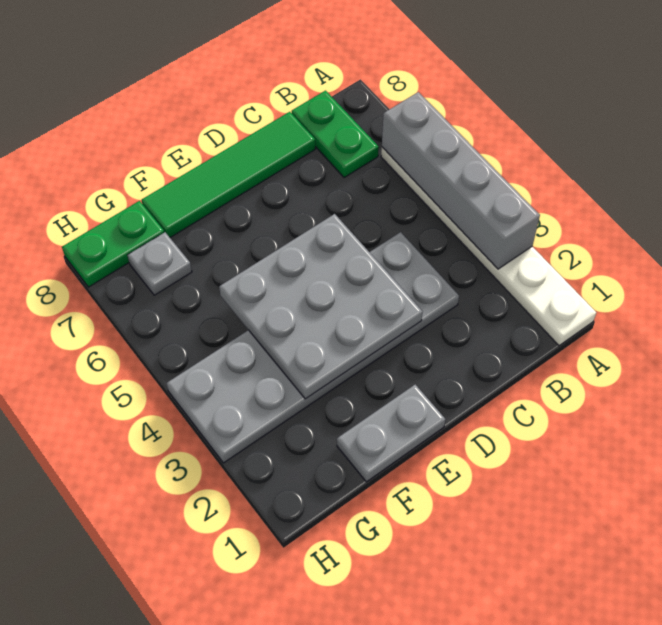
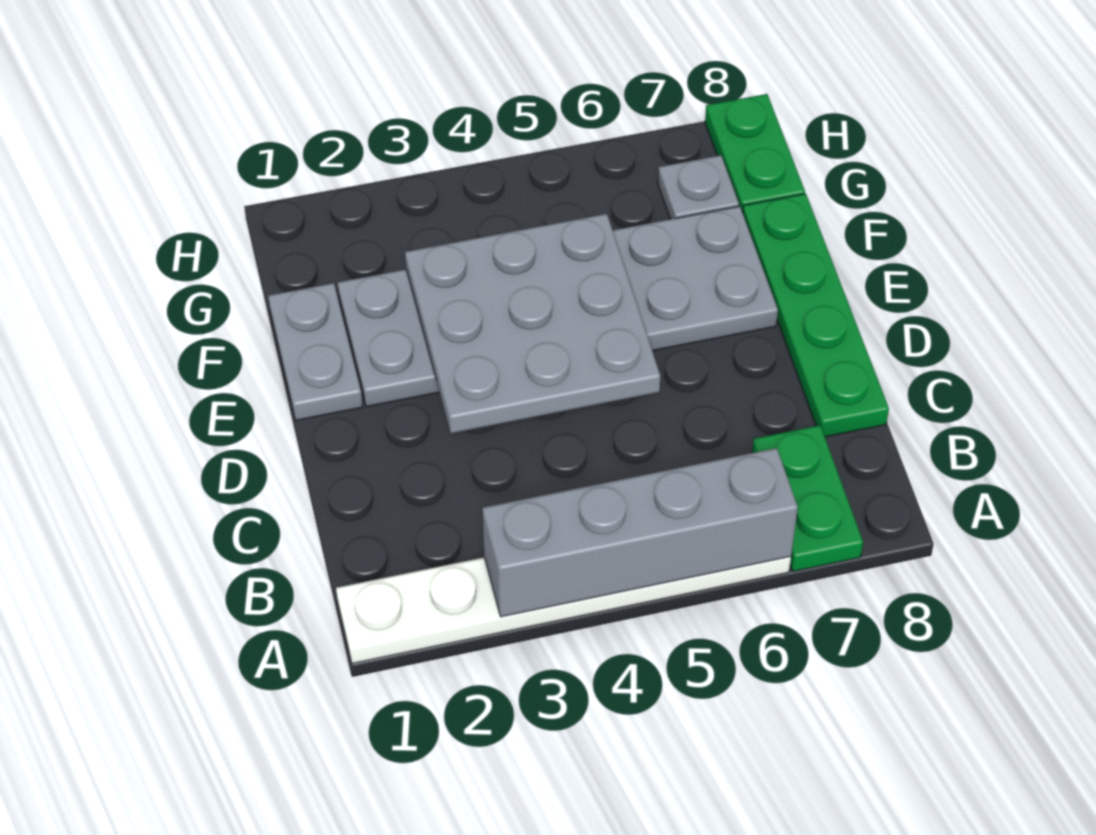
green plate B7:B8 level 1 -> green plate A7:B7 level 1
grey plate C3:H4 level 1 -> grey plate E2:F7 level 1
green tile C8:F8 level 1 -> green plate C8:F8 level 1

